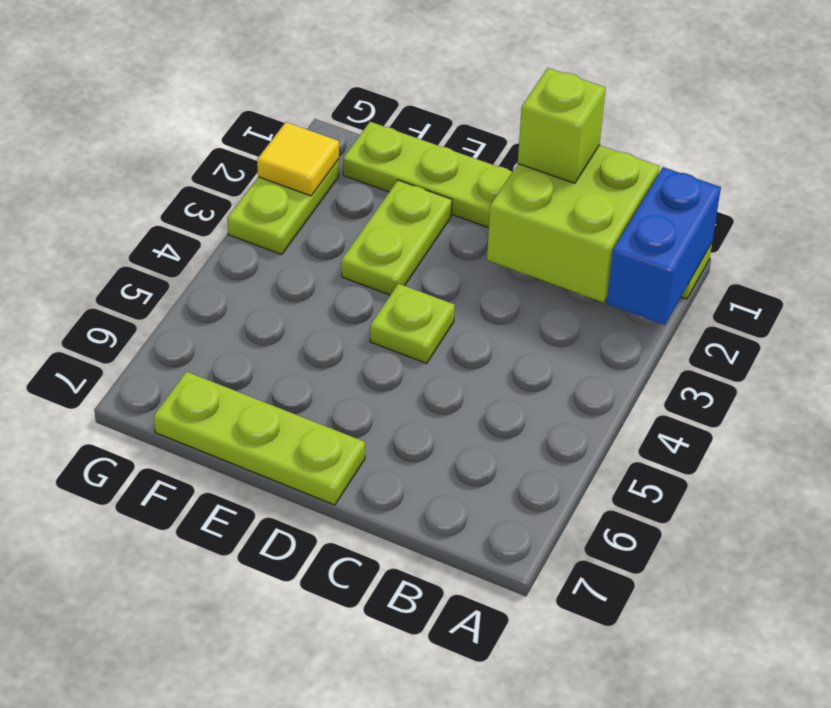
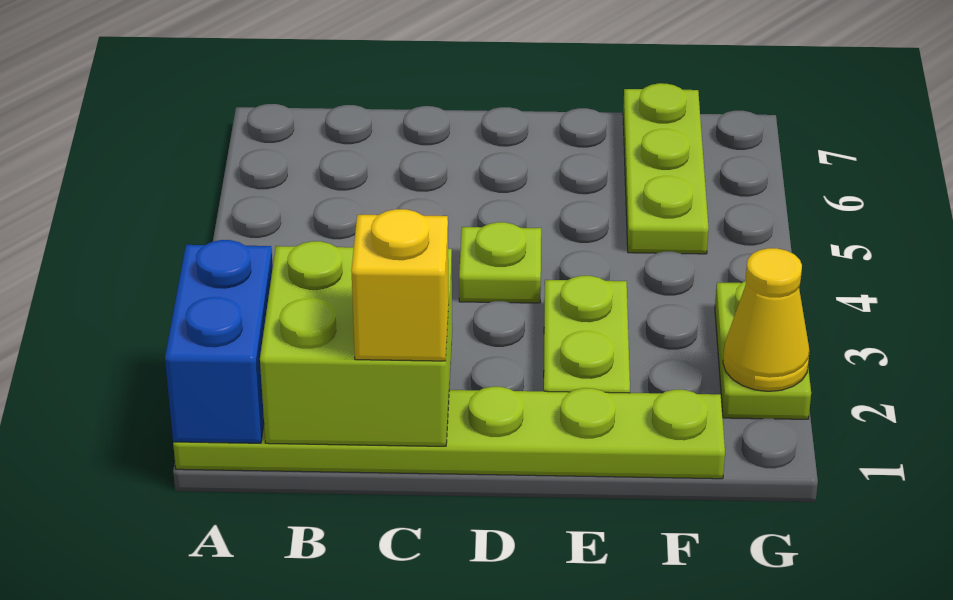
lime brick C1 level 3 -> yellow brick C1 level 3
lime plate D7:F7 level 1 -> lime plate F5:F7 level 1
yellow tile G2 level 2 -> yellow cone G2 level 2

